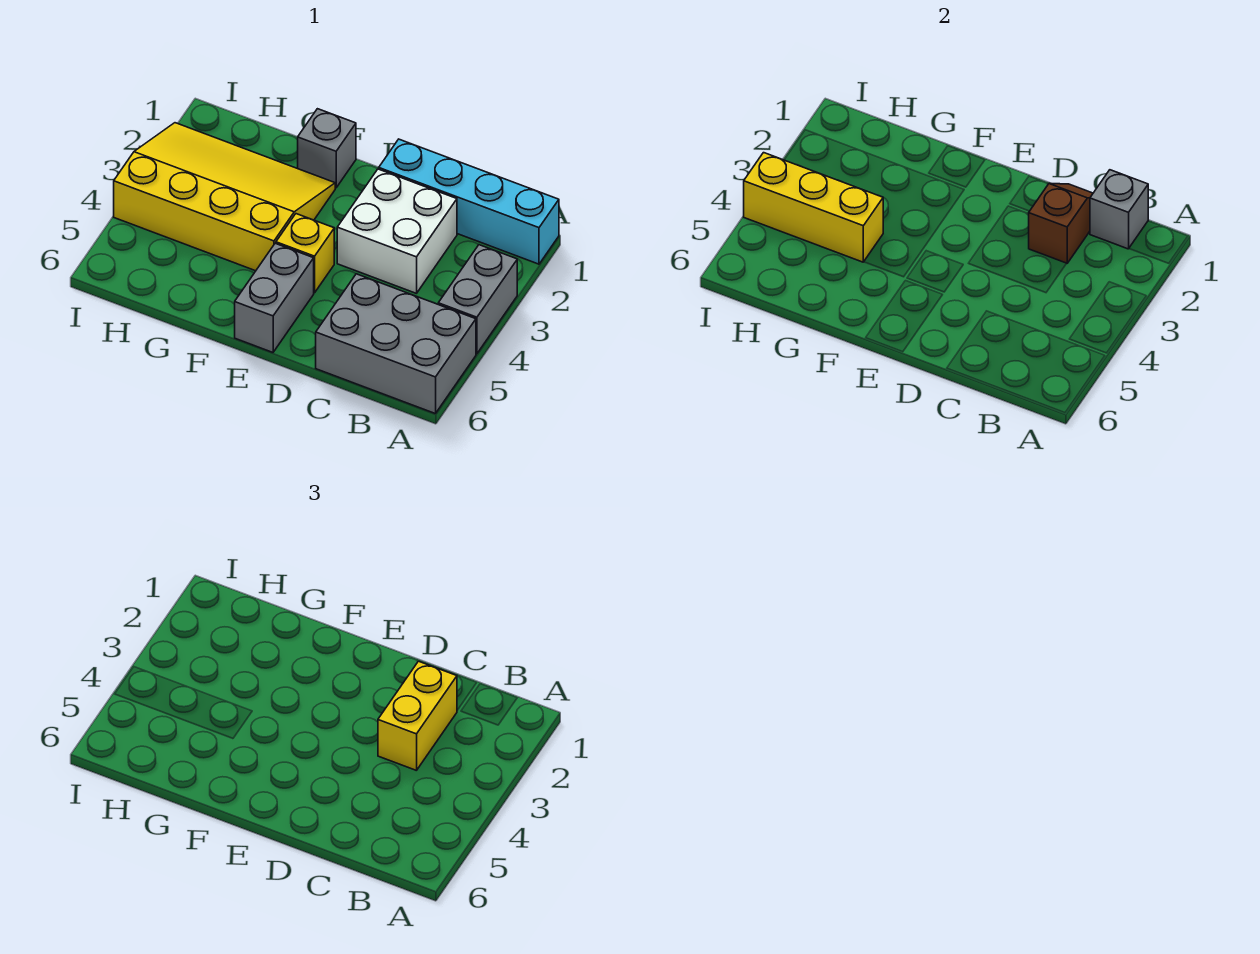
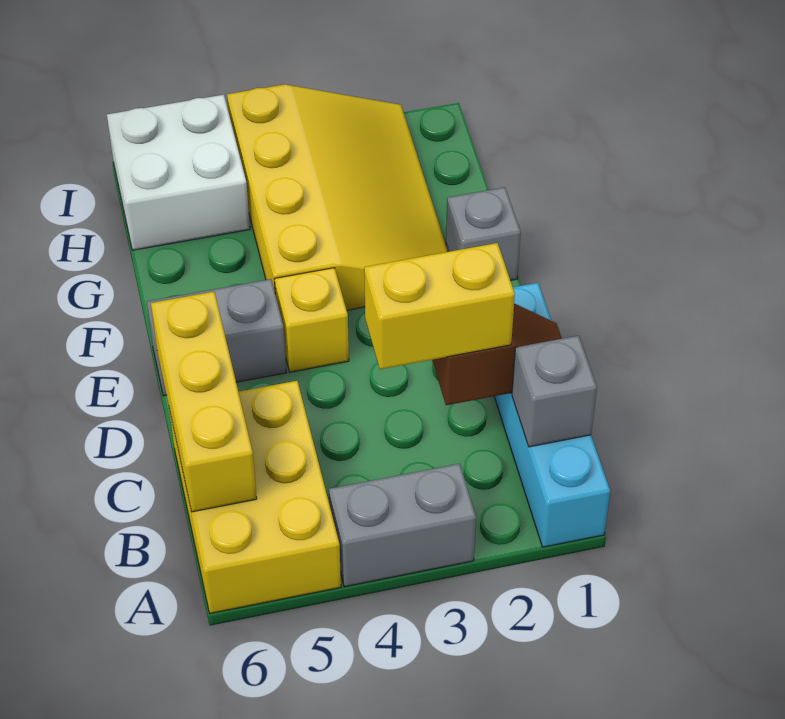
grey brick A5:C6 level 1 -> yellow brick A5:C6 level 1
white brick C2:D3 level 1 -> white brick H5:I6 level 1
yellow brick G4:I4 level 2 -> yellow brick B6:D6 level 2

